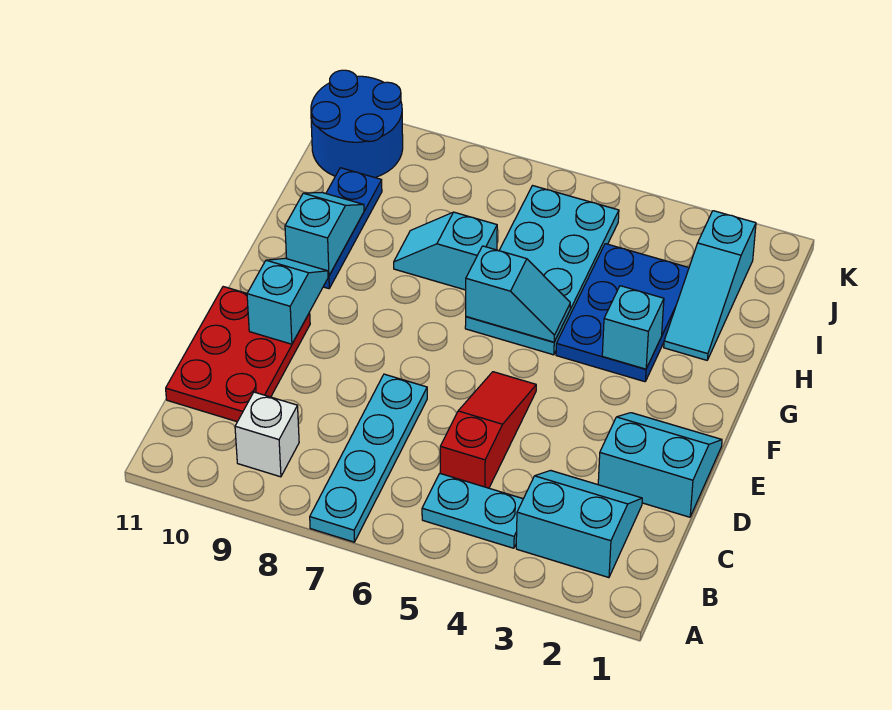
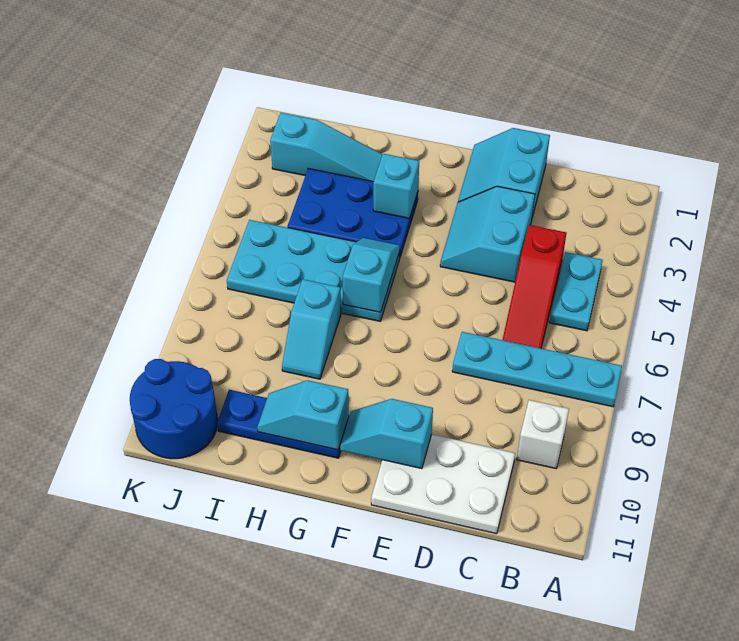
cyan slope B2:C3 level 1 top B -> cyan slope D3:E4 level 1 top D
red slope C5:E5 level 1 top C -> red slope C4:C6 level 1 top 4
red plate C10:E11 level 1 -> white plate C10:E11 level 1

